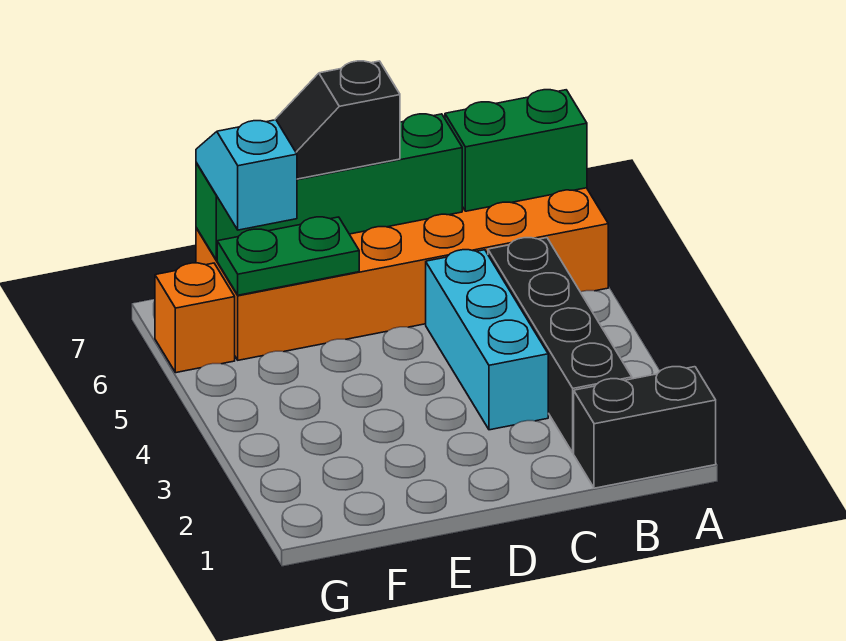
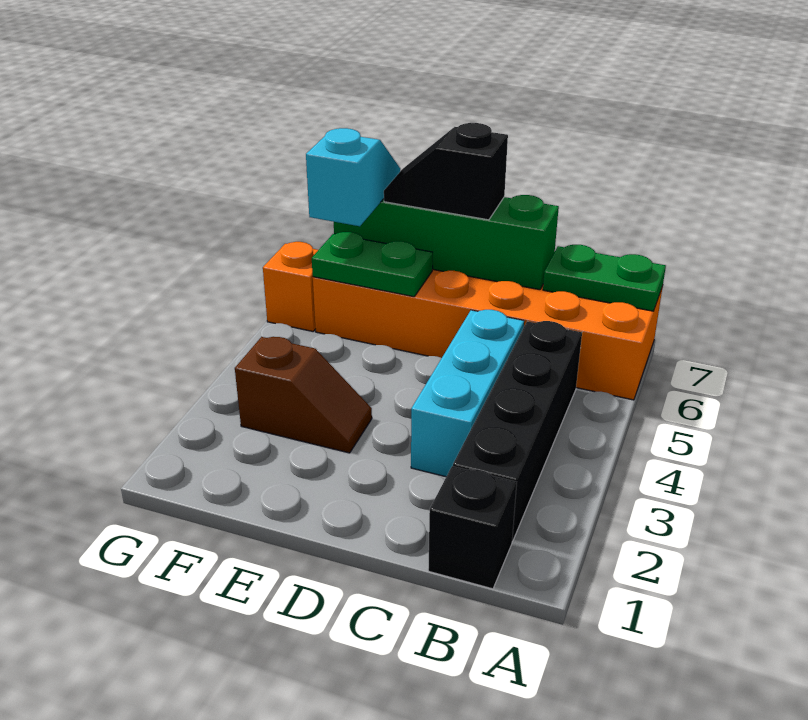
black brick A1:B1 level 1 -> black brick B1 level 1
green brick A7:B7 level 2 -> green plate A7:B7 level 2
none -> brown slope E3:F3 level 1 top F

